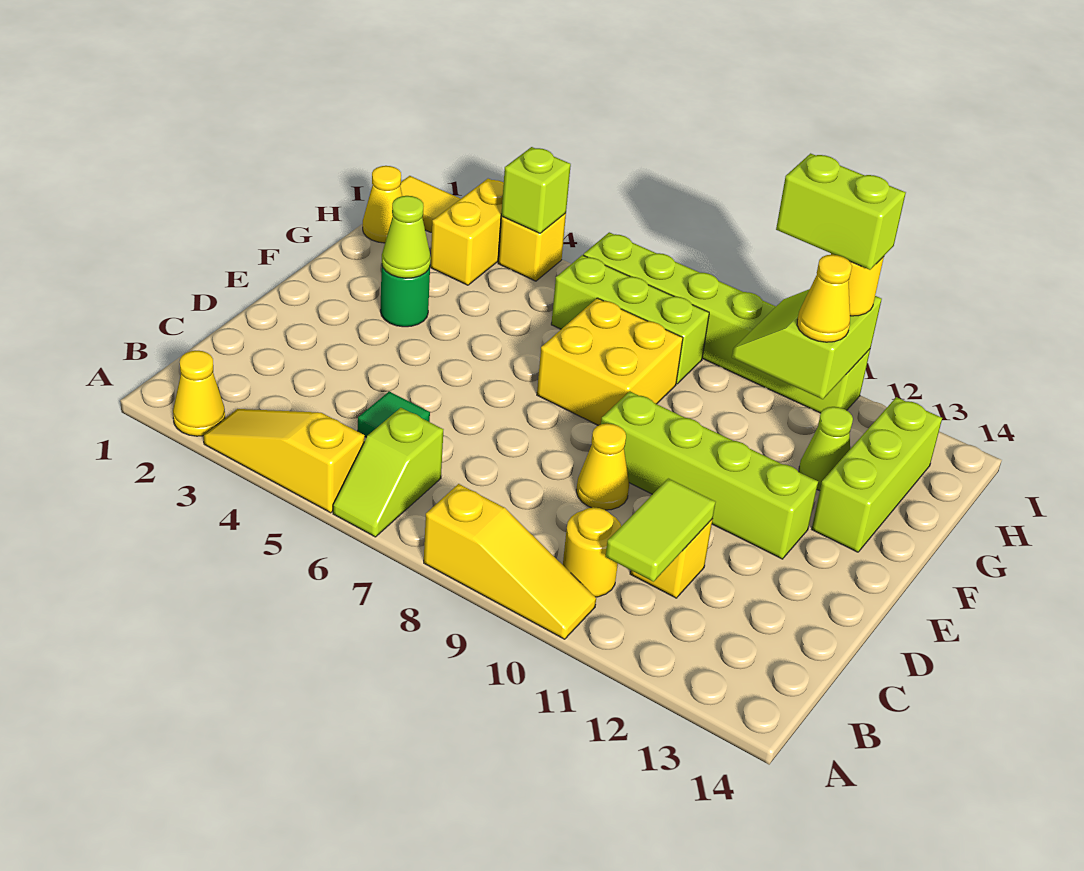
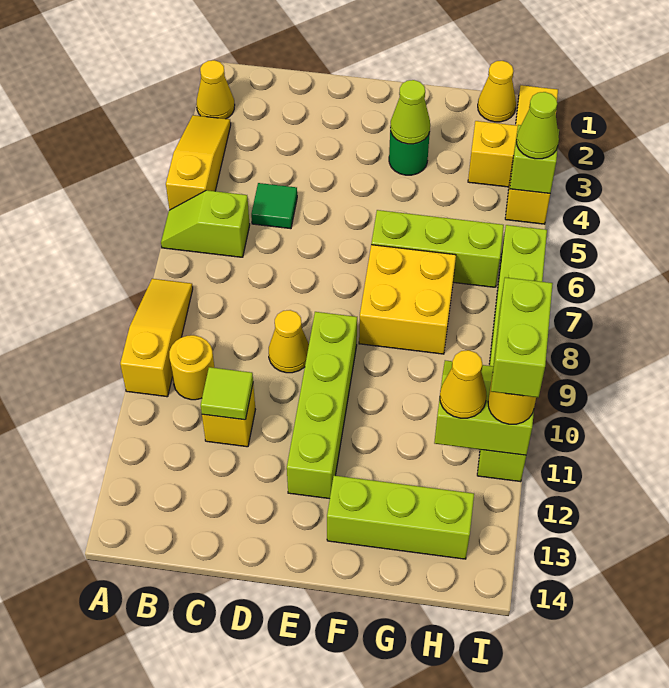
yellow slope A8:A10 level 1 top 8 -> yellow slope A8:A10 level 1 top 10
lime tile B11:C11 level 2 -> lime tile C11 level 2
lime cone G12 level 1 -> lime cone I4 level 3
lime brick H6:H8 level 1 -> lime brick F6:H6 level 1

